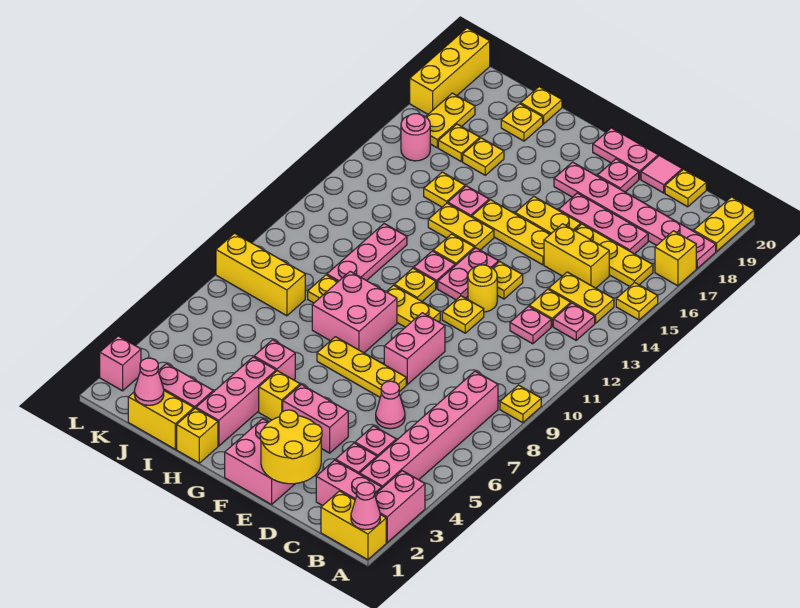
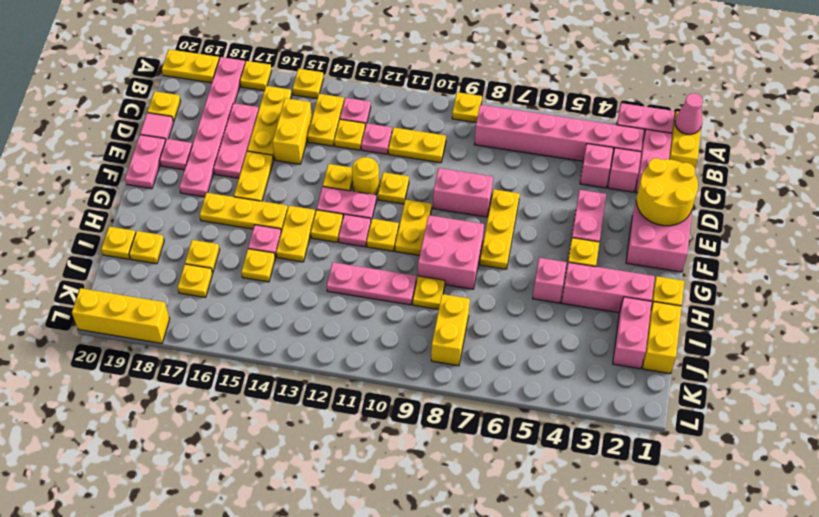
yellow brick A17 level 1 -> yellow plate A17 level 1
pink cone D6 level 1 -> none
yellow plate E15:G15 level 1 -> yellow plate G15:G17 level 1
pink cone J1 level 2 -> none
yellow brick J8:L8 level 1 -> yellow brick J8:K8 level 1
pink round brick K16 level 1 -> none
yellow plate K17:K18 level 1 -> yellow plate C10:C11 level 1
pink brick L2 level 1 -> none

